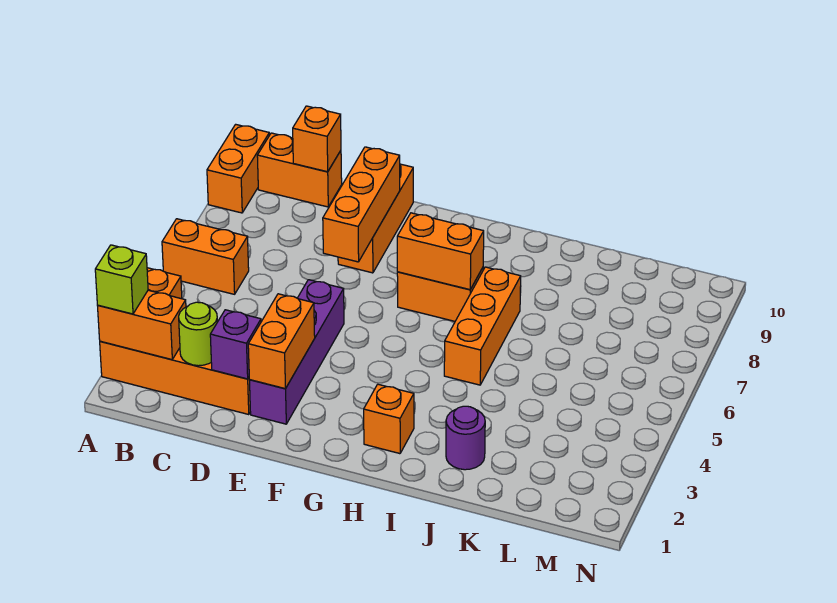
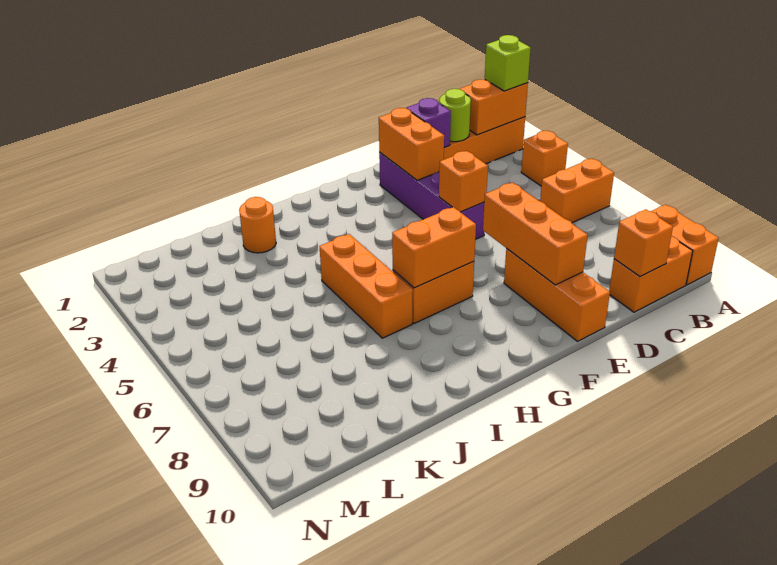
orange brick H2 level 1 -> orange brick E5 level 2
purple round brick J2 level 1 -> orange round brick J2 level 1

